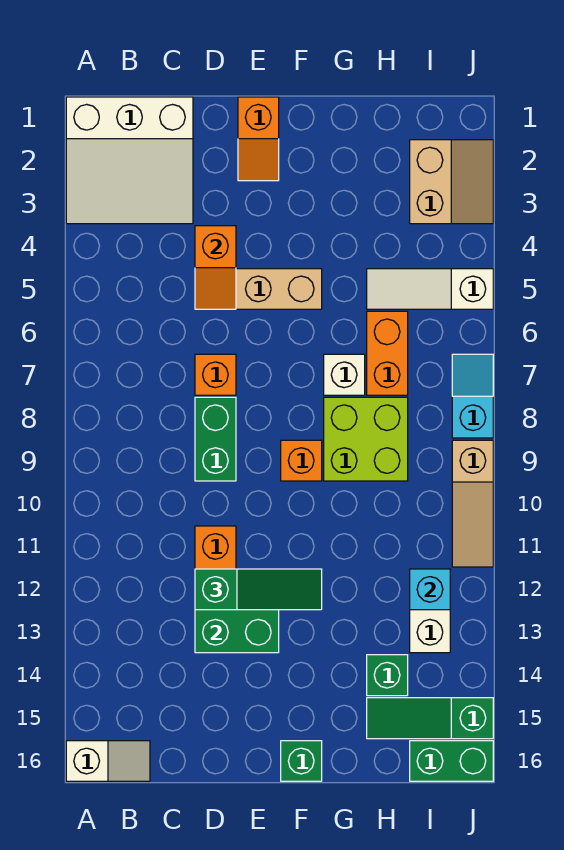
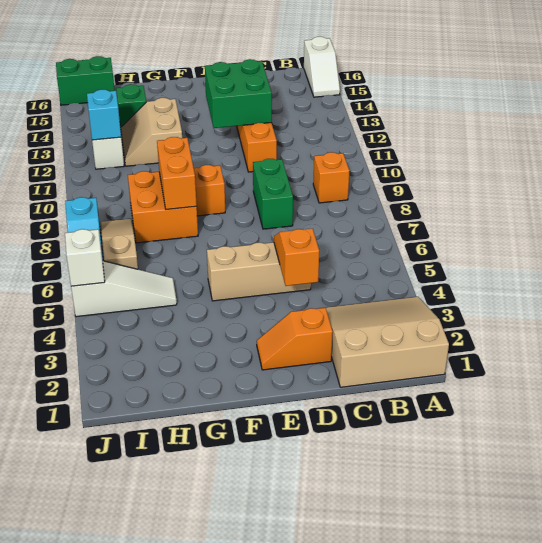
white slope A1:C3 level 1 top 1 -> tan slope A1:C3 level 1 top 1
white slope A16:B16 level 1 top A -> white slope A15:A16 level 1 top 16
orange brick D7 level 1 -> orange brick B9 level 1
green slope D12:F12 level 3 top D -> none
orange slope E1:E2 level 1 top 1 -> orange slope D2:E2 level 1 top D
green brick F16 level 1 -> none
white brick G7 level 1 -> white brick J5 level 2
lime brick G8:H9 level 1 -> orange brick G8:H9 level 1
orange brick H6:H7 level 1 -> orange brick G8:G9 level 2
green slope H15:J15 level 1 top J -> none
tan slope I2:J3 level 1 top I -> tan slope G12:H13 level 1 top G
tan slope J9:J11 level 1 top 9 -> tan slope I6:I8 level 1 top 6

